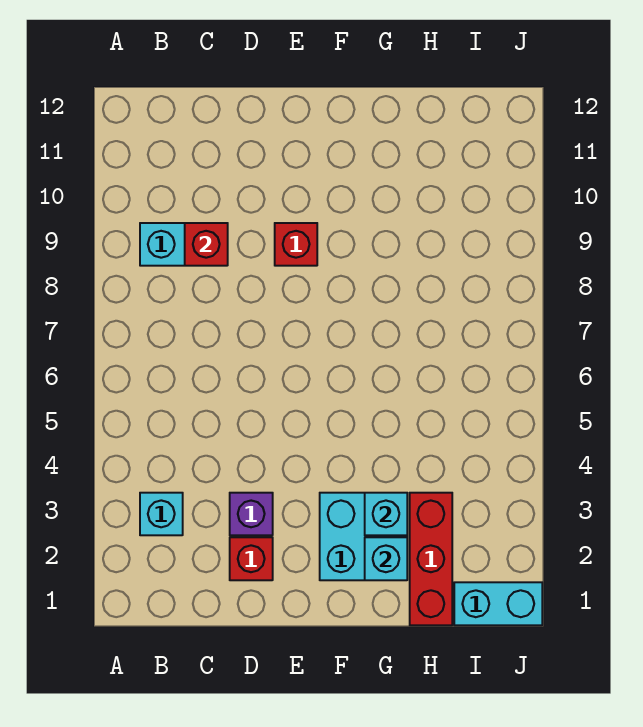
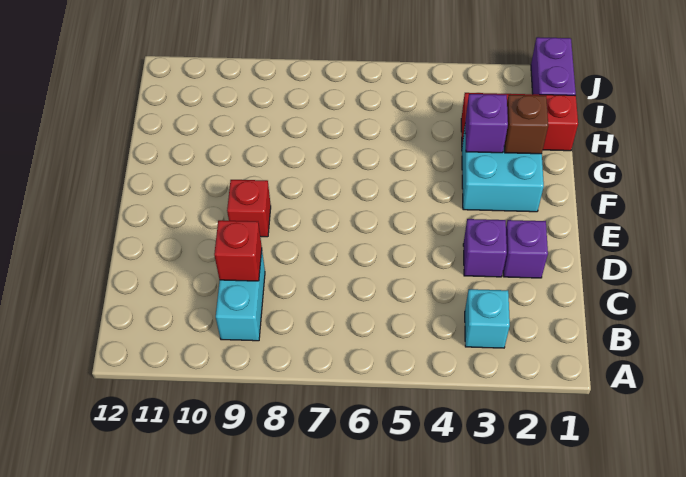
red brick D2 level 1 -> purple brick D2 level 1
cyan brick G2 level 2 -> brown brick G2 level 2
cyan brick G3 level 2 -> purple brick G3 level 2
cyan brick I1:J1 level 1 -> purple brick I1:J1 level 1

